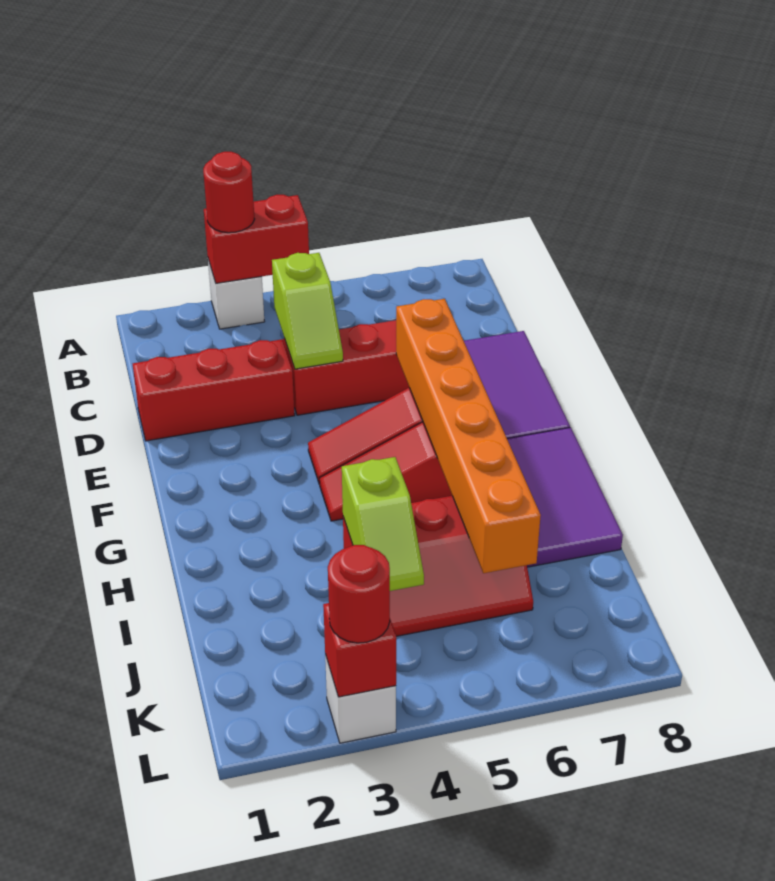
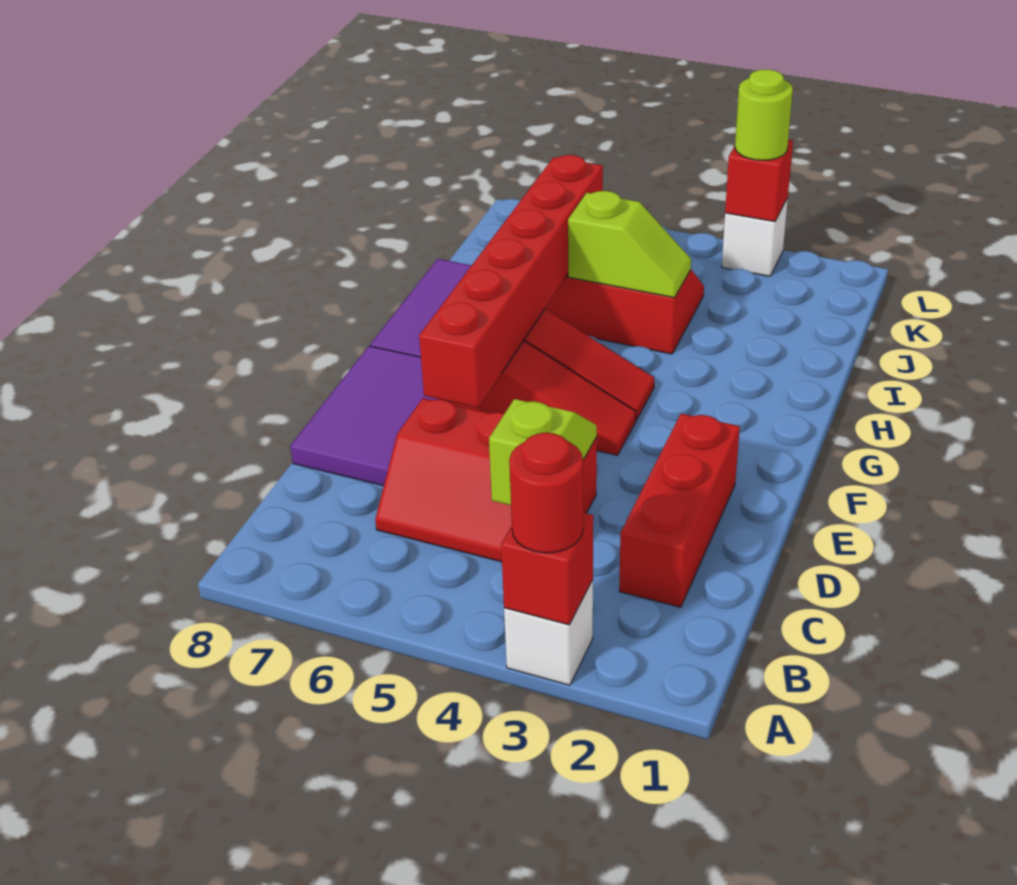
red brick A3:A4 level 2 -> red brick A3 level 2
red brick D1:D3 level 1 -> red brick C2:E2 level 1
orange brick E6:J6 level 2 -> red brick E6:J6 level 2
lime slope I4:J4 level 2 top I -> lime slope I4:I5 level 2 top 5
red round brick L3 level 3 -> lime round brick L3 level 3

